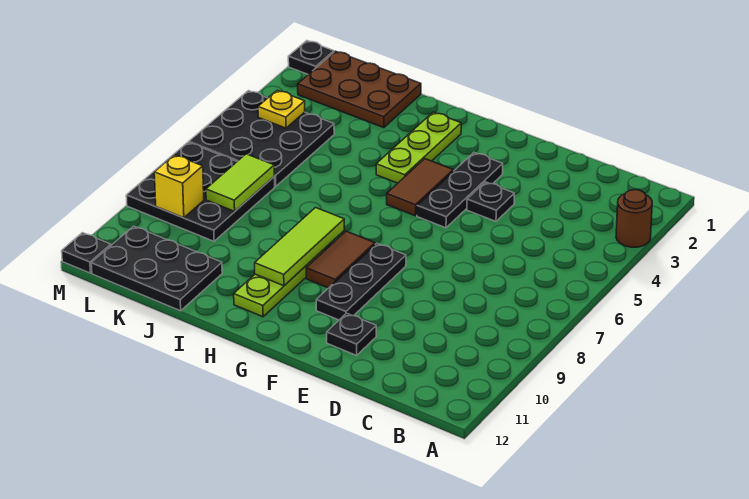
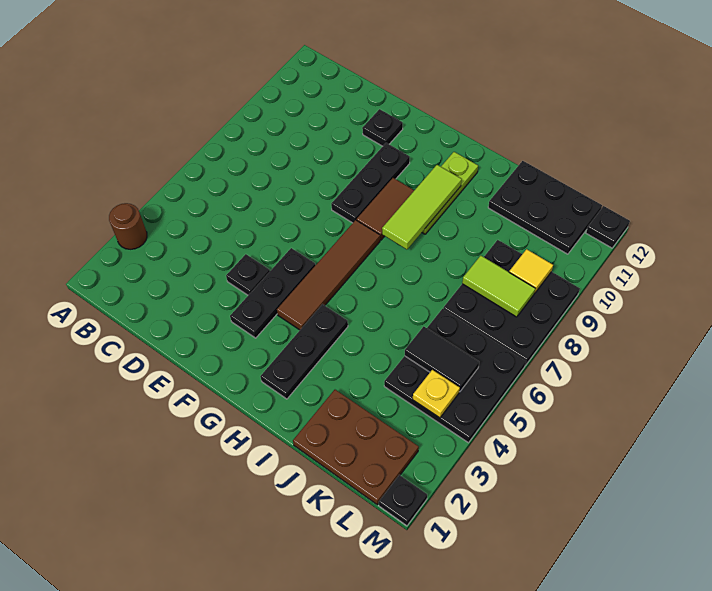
brown tile G4:G5 level 1 -> brown tile G4:G7 level 1
lime plate H2:H4 level 1 -> black plate H2:H4 level 1
none -> black tile K5:L5 level 2
lime tile K7:K8 level 2 -> lime tile K8:L8 level 2
yellow brick L9 level 2 -> yellow tile L9 level 2

